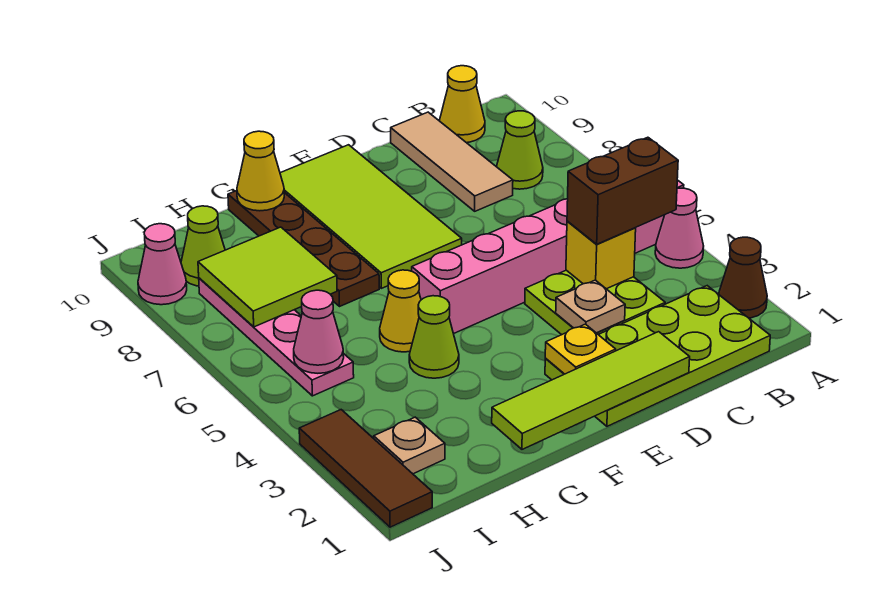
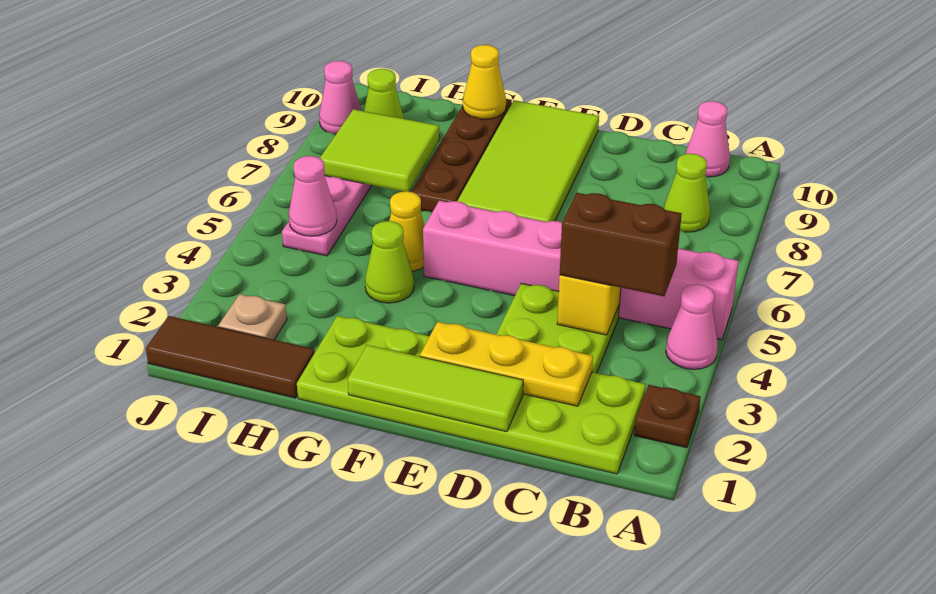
brown cone A2 level 1 -> brown plate A2 level 1
lime plate B1:E2 level 1 -> lime plate B1:G2 level 1
yellow cone B10 level 1 -> pink cone B10 level 1
tan tile C8:C10 level 1 -> none
lime tile D1:G1 level 2 -> lime tile D1:F1 level 2
tan plate D3 level 2 -> none
yellow plate E2 level 2 -> yellow plate C2:E2 level 2
brown tile J1:J3 level 1 -> brown tile H1:J1 level 1

